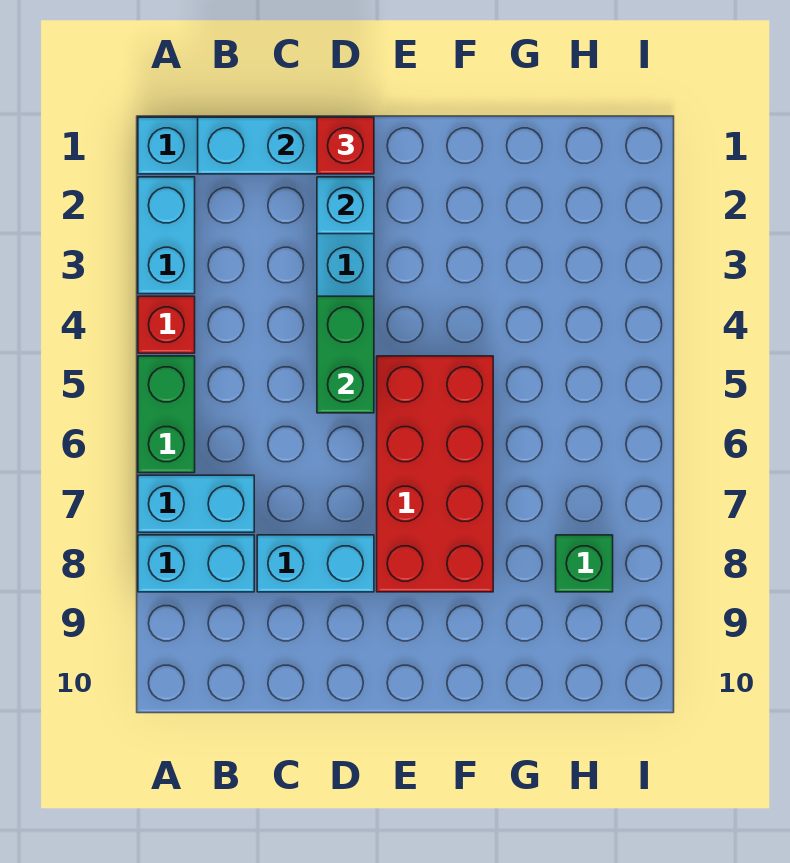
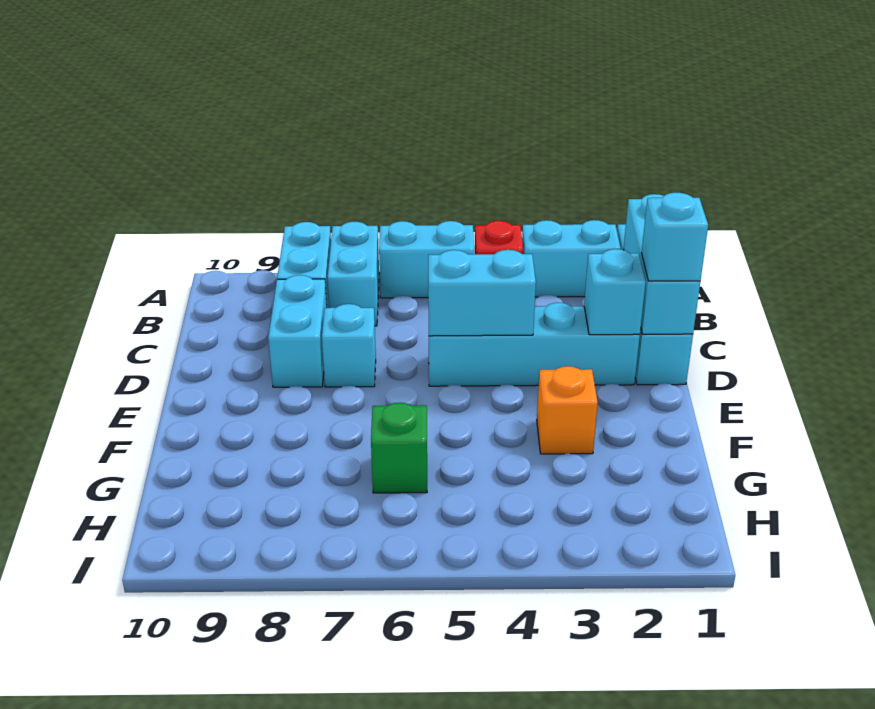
green brick A5:A6 level 1 -> cyan brick A5:A6 level 1
red brick D1 level 3 -> cyan brick D1 level 3
green brick D4:D5 level 2 -> cyan brick D4:D5 level 2
none -> cyan brick D7 level 1
red brick E5:F8 level 1 -> none
none -> orange brick F3 level 1
green brick H8 level 1 -> green brick G6 level 1

